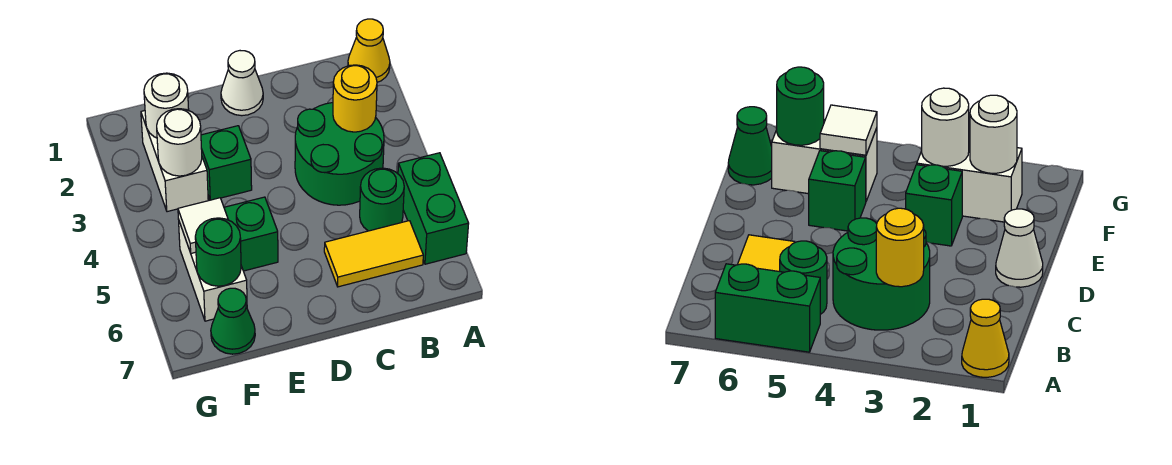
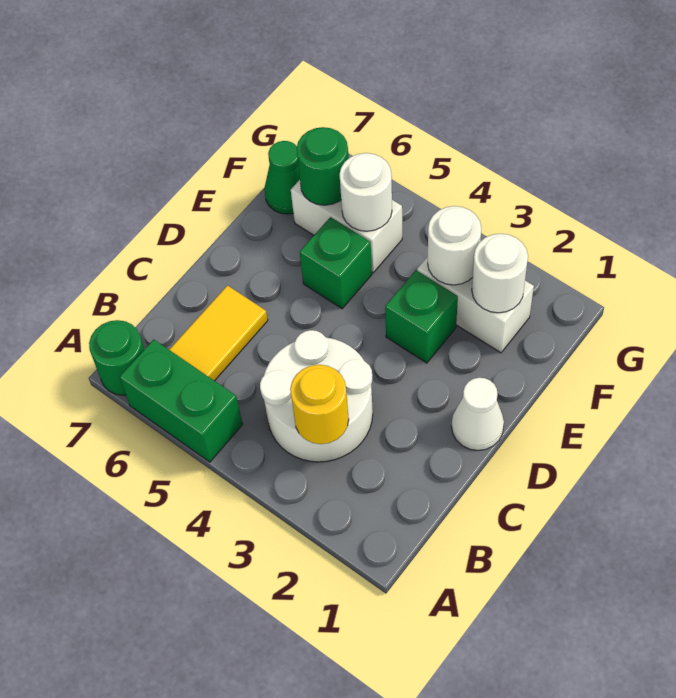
yellow cone A1 level 1 -> none
green round brick B3:C4 level 1 -> white round brick B3:C4 level 1
green round brick B5 level 1 -> green round brick A7 level 1
white tile F5 level 2 -> white round brick F5 level 2

